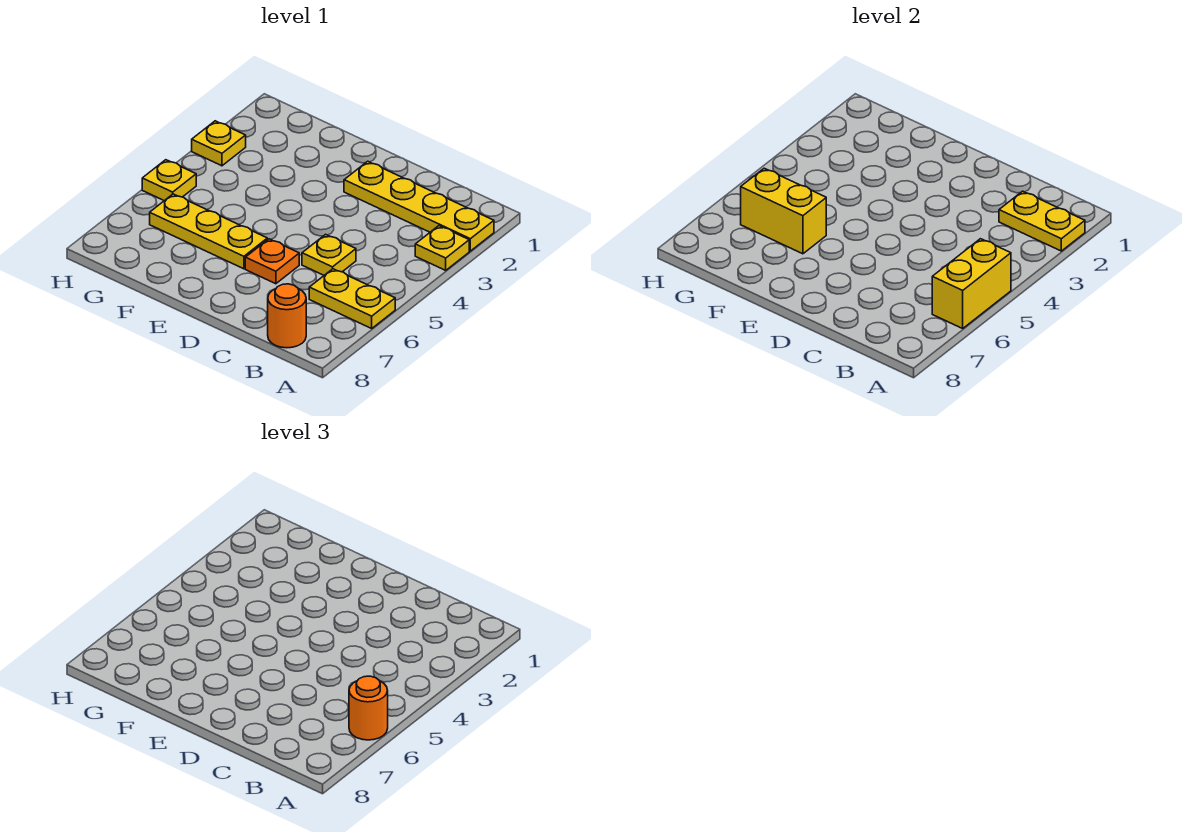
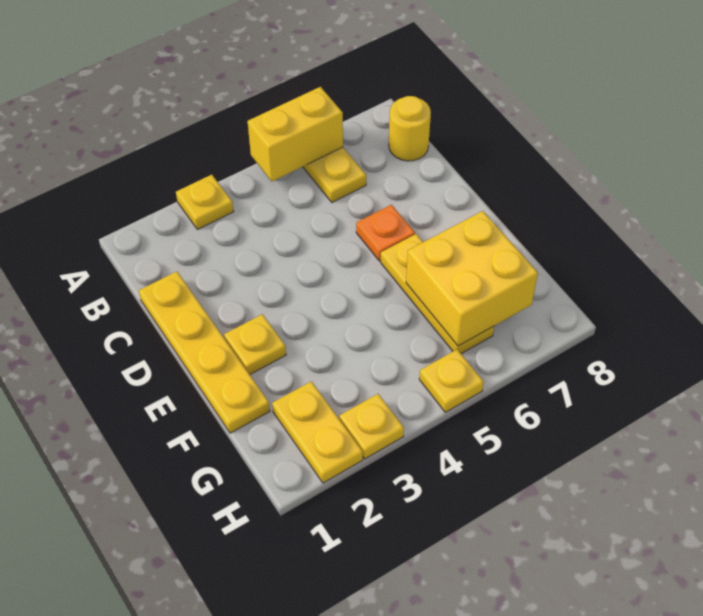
yellow plate A2:D2 level 1 -> yellow plate C1:F1 level 1
yellow plate A2:B2 level 2 -> yellow plate G2:H2 level 1
orange round brick A6 level 3 -> none
orange round brick B8 level 1 -> yellow round brick B8 level 1
yellow plate C5 level 1 -> yellow plate E2 level 1
yellow brick F6:G6 level 2 -> yellow brick F6:G7 level 2

